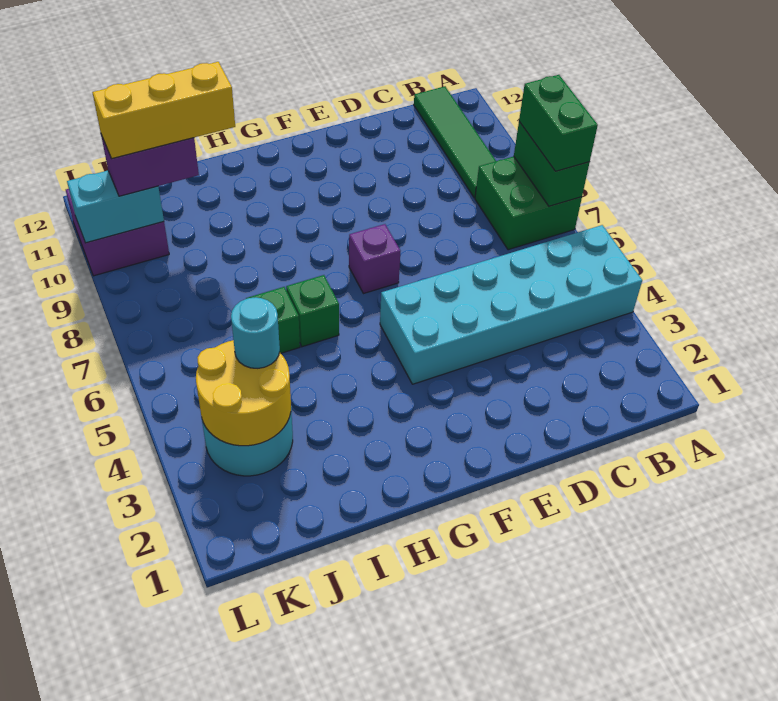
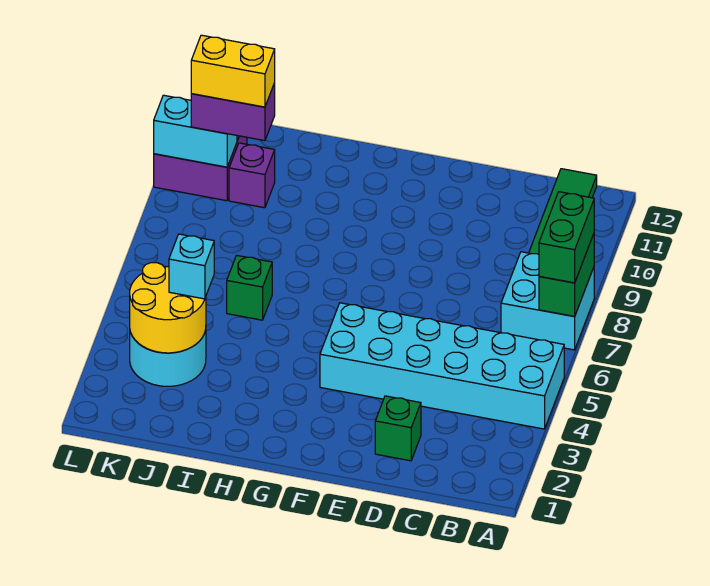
green brick A7:B8 level 1 -> cyan brick A7:B8 level 1
purple brick F7 level 1 -> purple brick J10 level 1
green brick H6 level 1 -> green brick D2 level 1
yellow brick I10:K10 level 4 -> yellow brick J10:K10 level 4
cyan round brick J4 level 3 -> cyan brick J4 level 3

